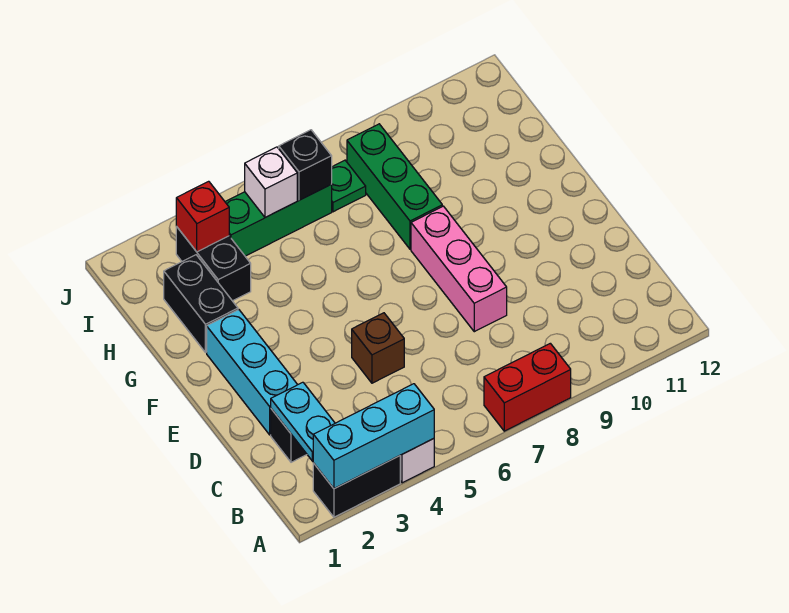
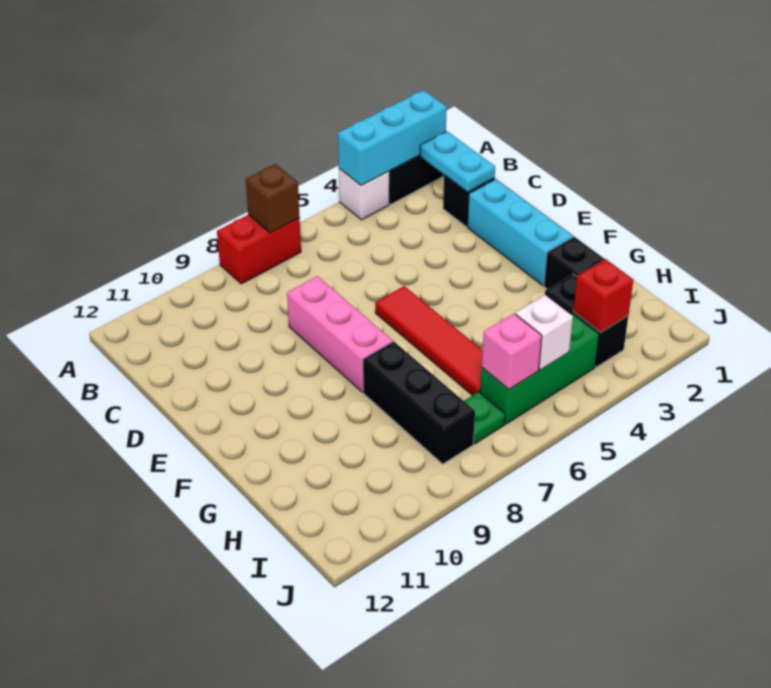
brown brick D5 level 1 -> brown brick A7 level 2
none -> red tile E6:H6 level 1
green brick G8:I8 level 1 -> black brick G8:I8 level 1
black brick I6 level 2 -> pink brick I6 level 2

